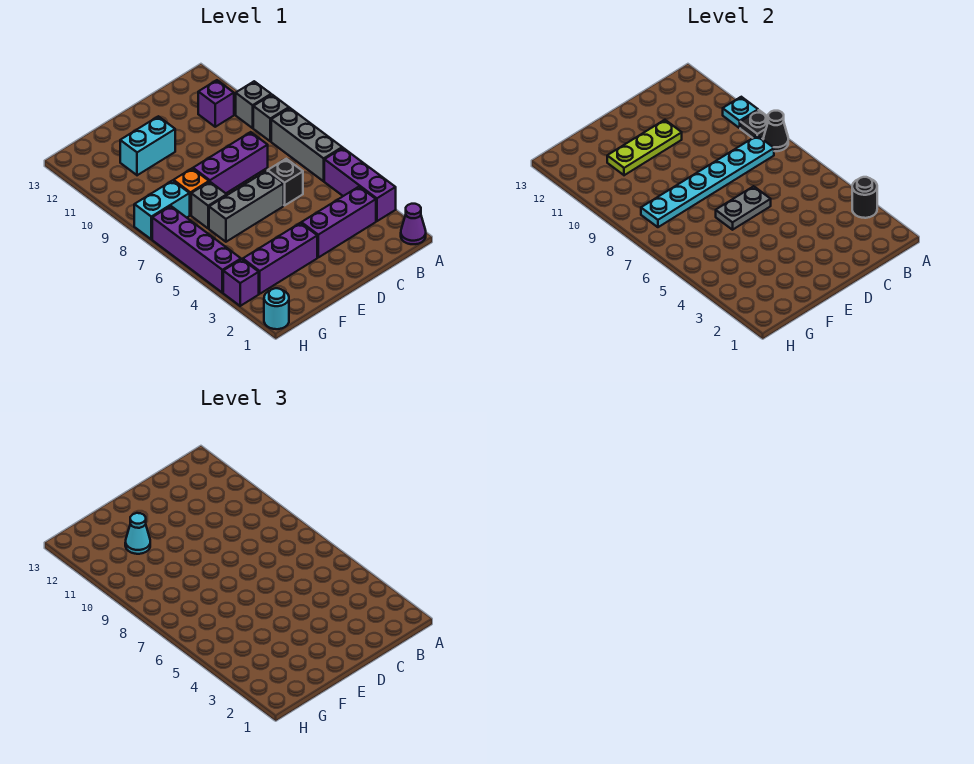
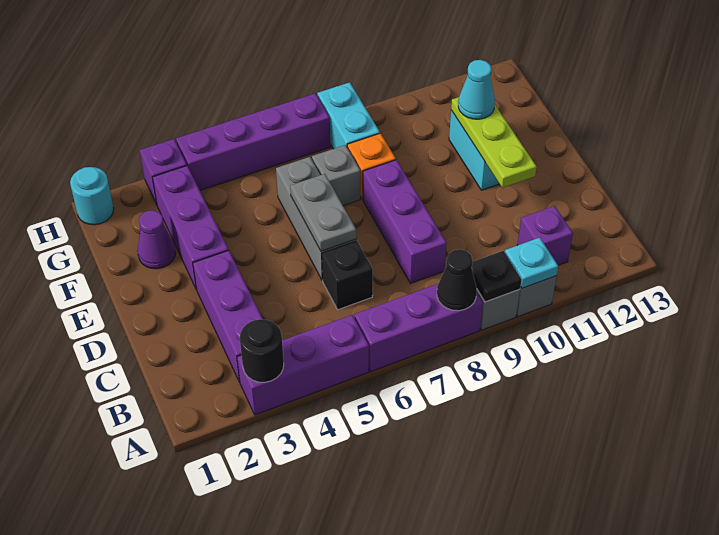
purple cone A1 level 1 -> purple cone F2 level 1
grey brick A6:A8 level 1 -> purple brick A6:A8 level 1
cyan plate B8:G8 level 2 -> none

